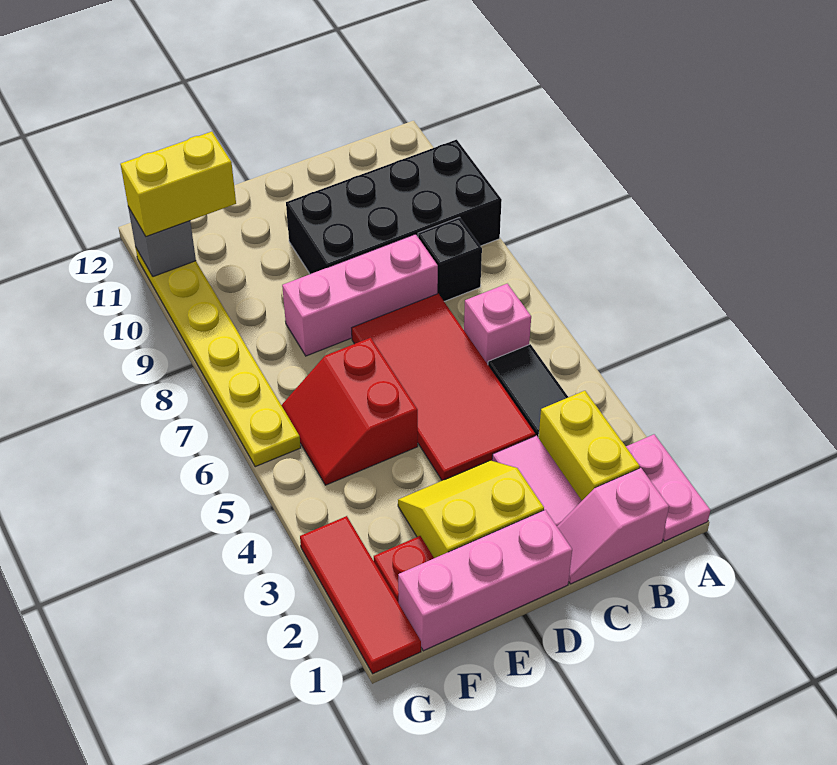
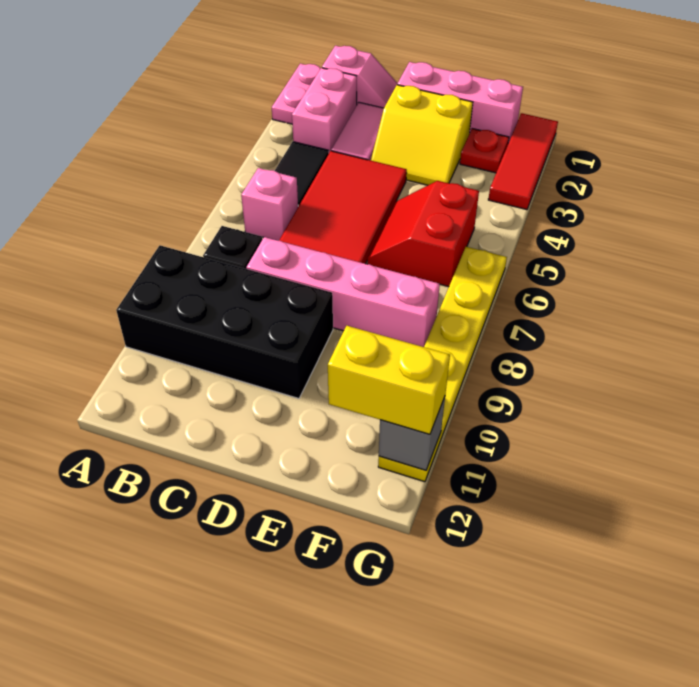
yellow brick B2:B3 level 1 -> pink brick B2:B3 level 1
pink brick C8:E8 level 1 -> pink brick C8:F8 level 1
red slope E5:F6 level 1 top E -> red slope E5:F6 level 1 top F

